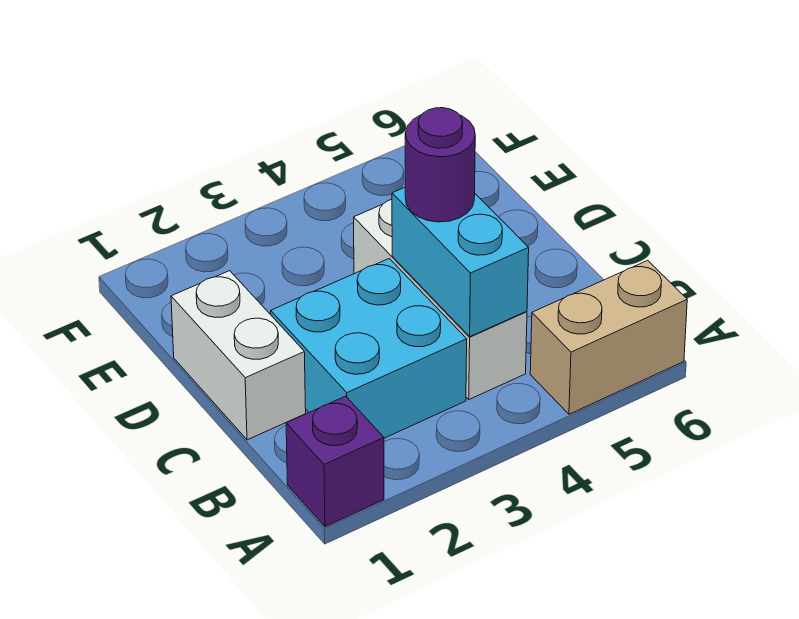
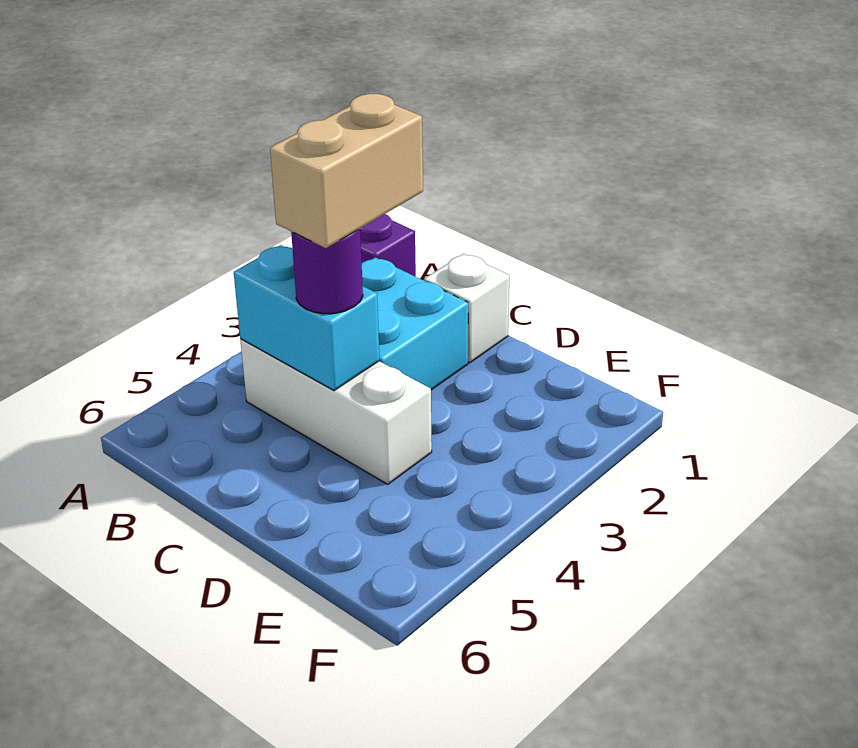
tan brick A5:A6 level 1 -> tan brick C3:C4 level 4
white brick C1:D1 level 1 -> white brick C1 level 1

